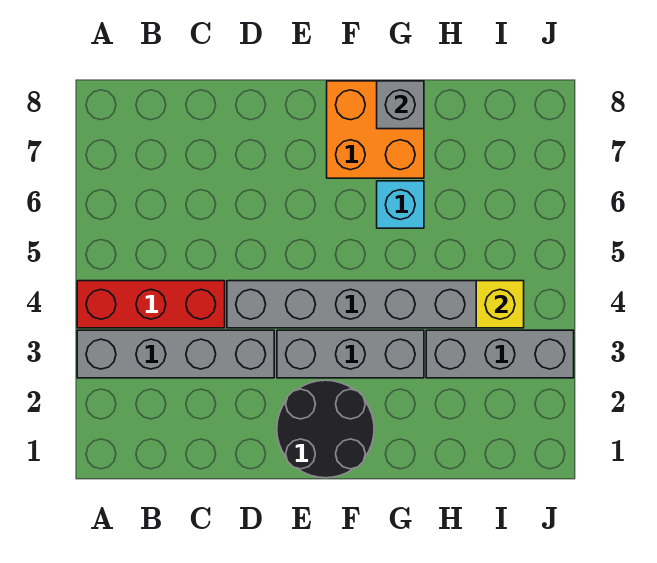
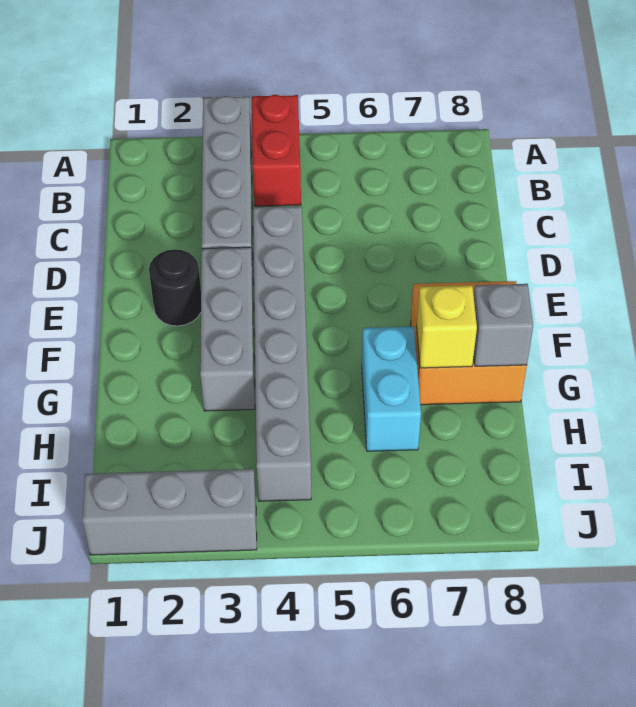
red brick A4:C4 level 1 -> red brick A4:B4 level 1
black round brick E1:F2 level 1 -> black round brick E2 level 1
cyan brick G6 level 1 -> cyan brick G6:H6 level 1
grey brick H3:J3 level 1 -> grey brick J1:J3 level 1
yellow brick I4 level 2 -> yellow brick G7 level 2

